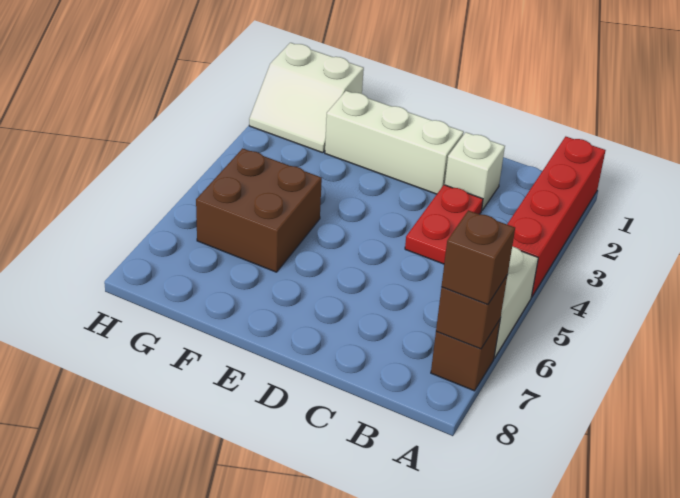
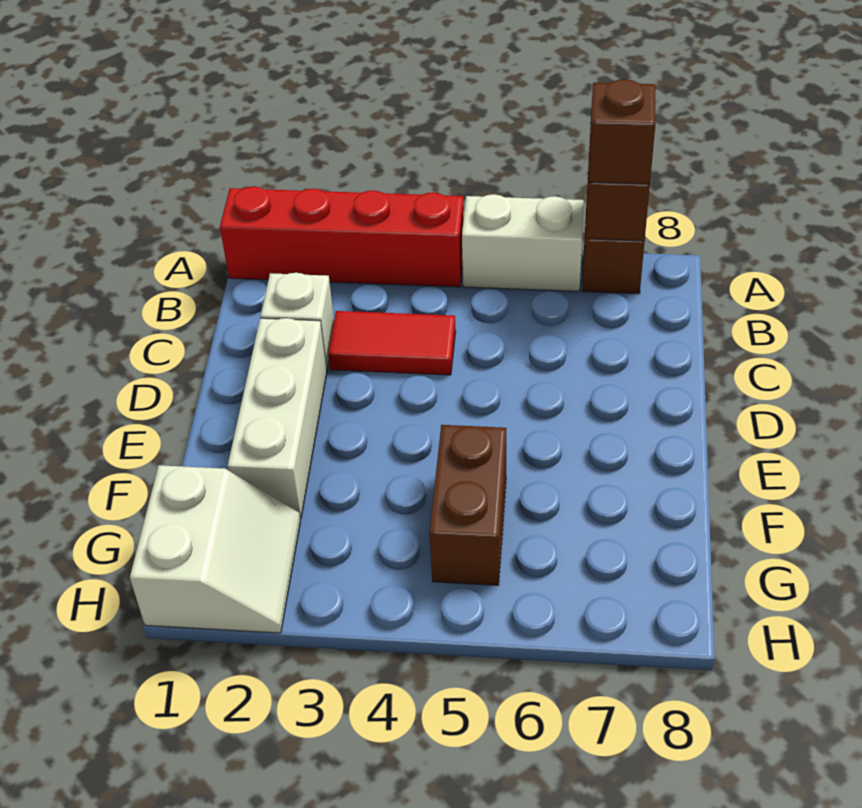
red plate C3:C4 level 1 -> red tile C3:C4 level 1
brown brick F5:G6 level 1 -> brown brick F5:G5 level 1

